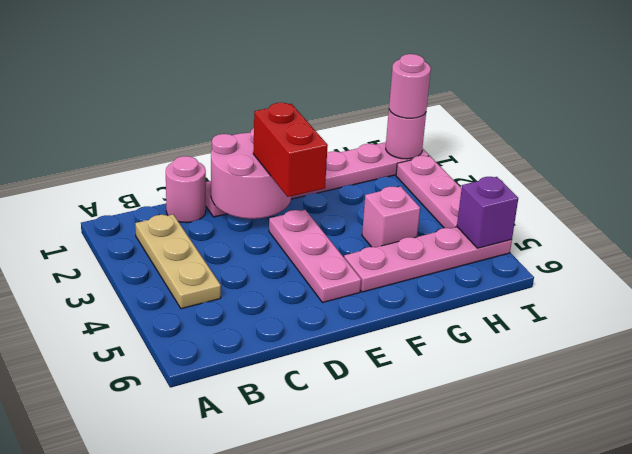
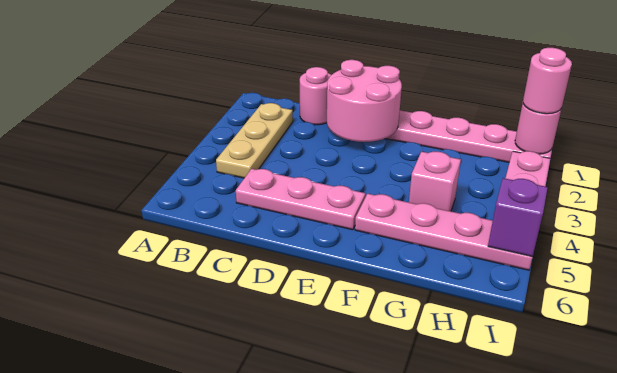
red brick E2:E3 level 3 -> none
pink plate E3:E5 level 1 -> pink plate C5:E5 level 1

